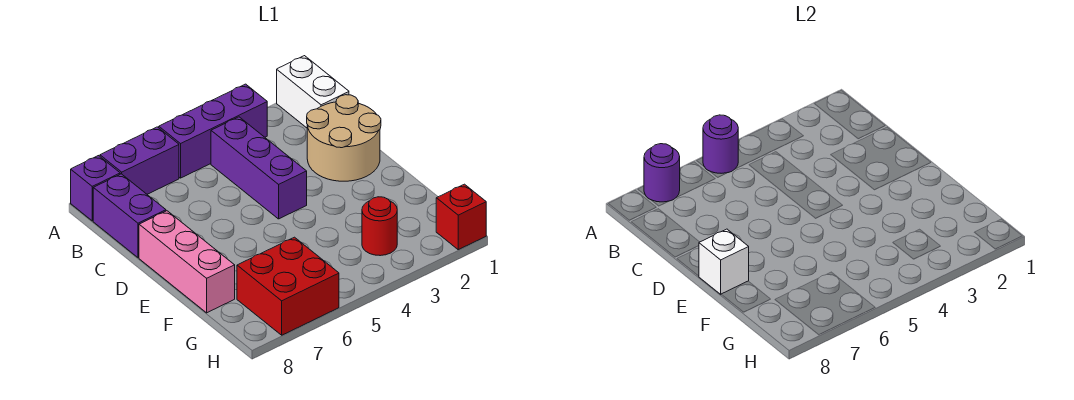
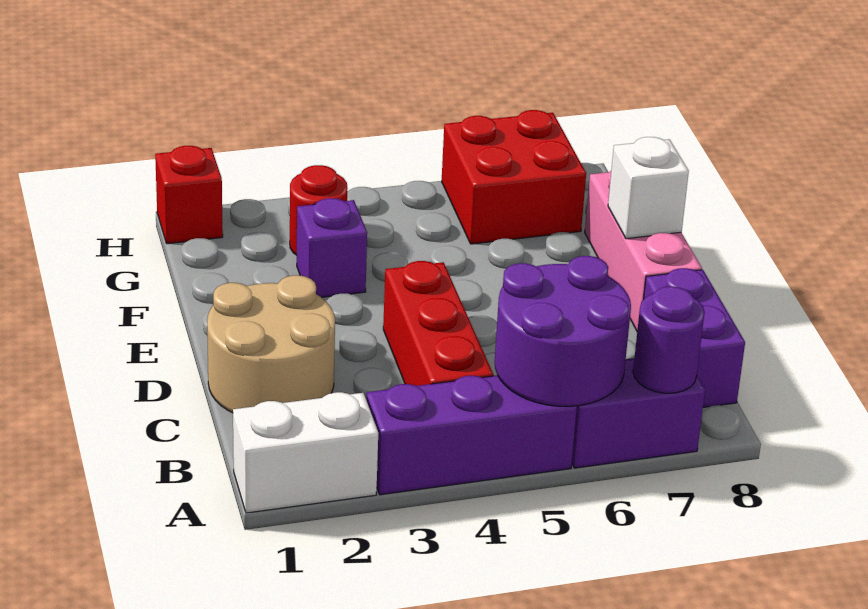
white brick A1:B1 level 1 -> white brick A1:A2 level 1
purple round brick A5 level 2 -> purple round brick A5:B6 level 2
purple brick A8 level 1 -> purple brick F3 level 1
purple brick B4:D4 level 1 -> red brick B4:D4 level 1

